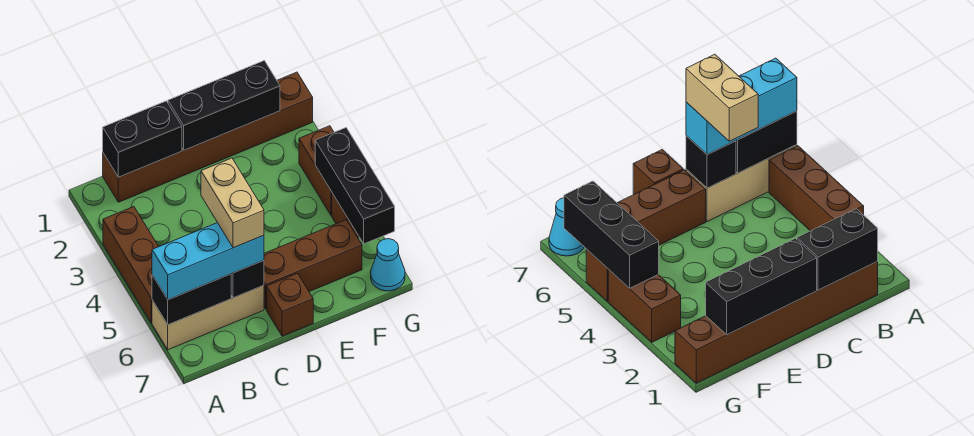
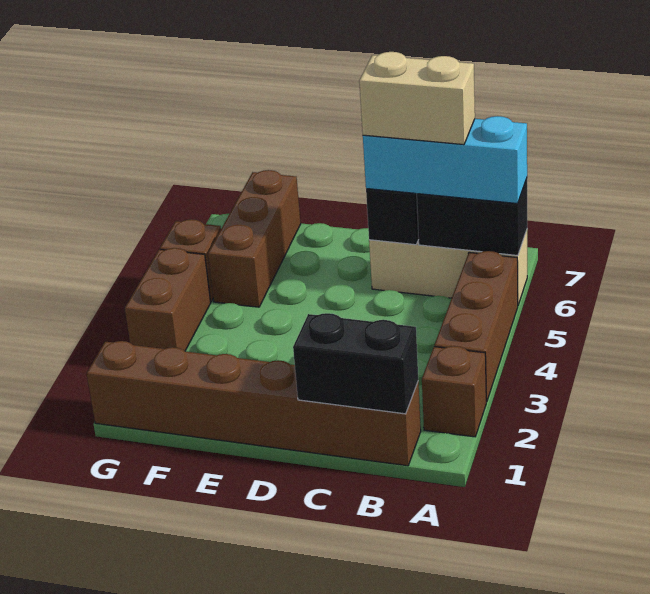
tan brick C5:C6 level 4 -> tan brick B6:C6 level 4
black brick D1:F1 level 2 -> none
brown brick D6:F6 level 1 -> brown brick F5:F7 level 1
brown brick D7 level 1 -> brown brick A2 level 1
black brick G4:G6 level 2 -> none
cyan cone G7 level 1 -> none

